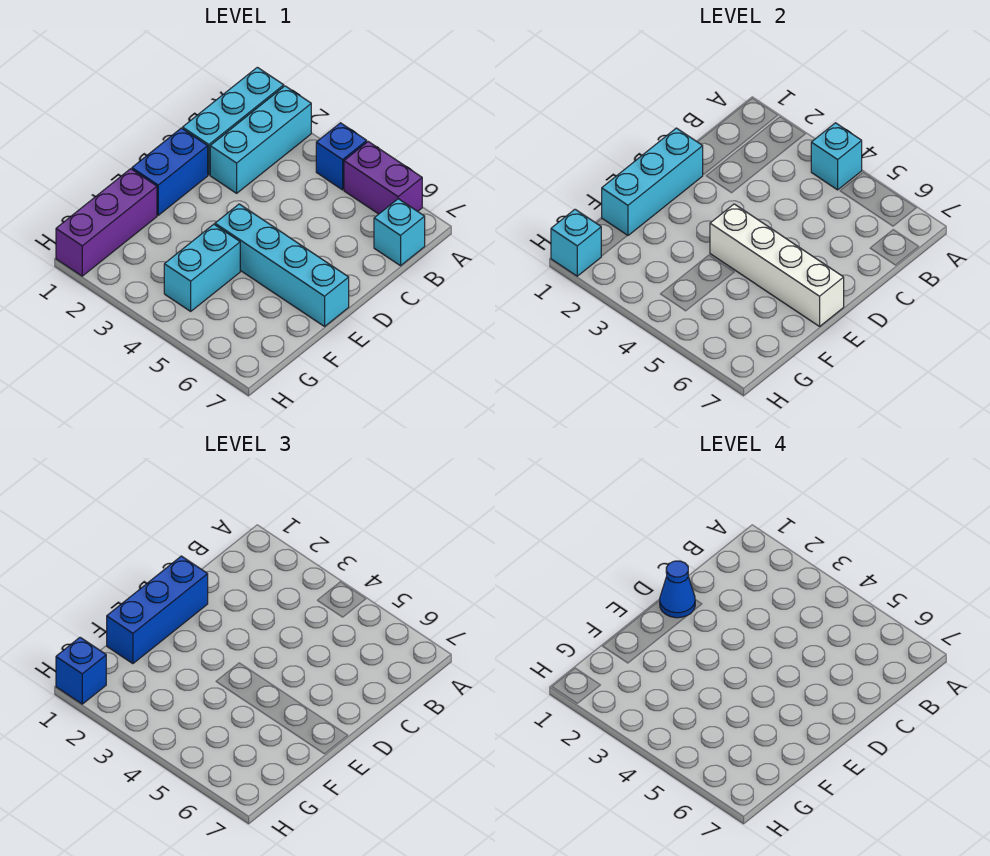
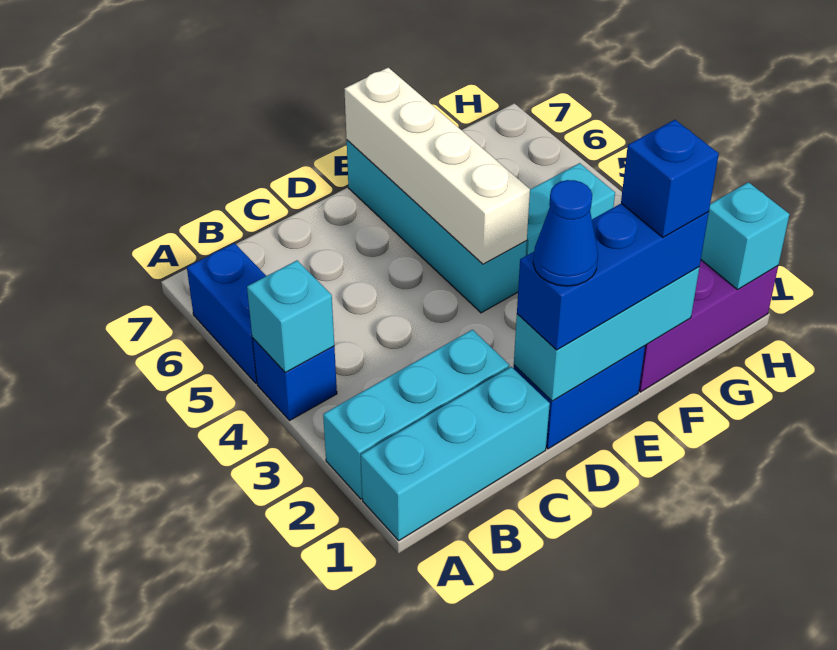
purple brick A5:A6 level 1 -> blue brick A5:A6 level 1
cyan brick B7 level 1 -> none
blue brick H1 level 3 -> blue brick F1 level 4

